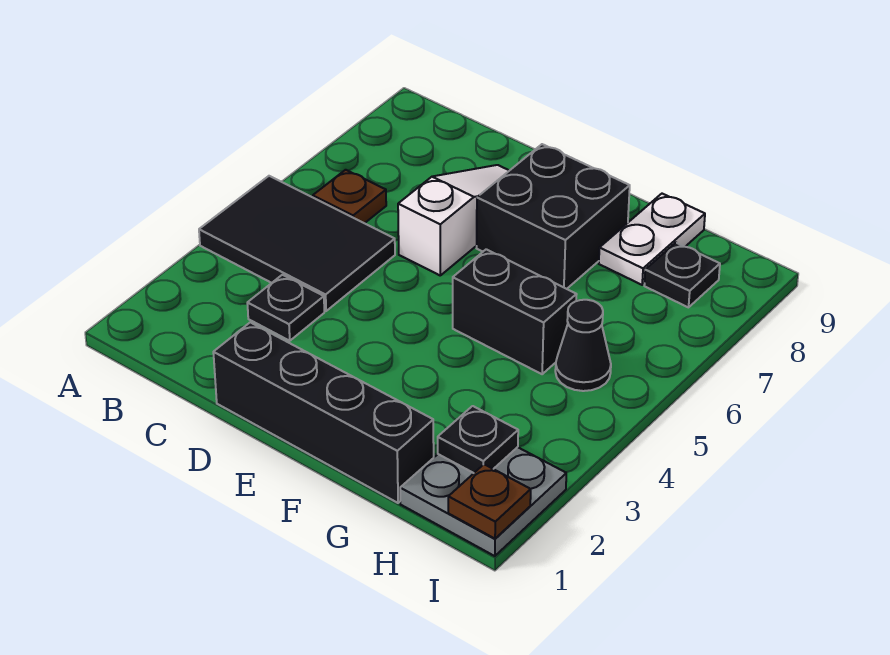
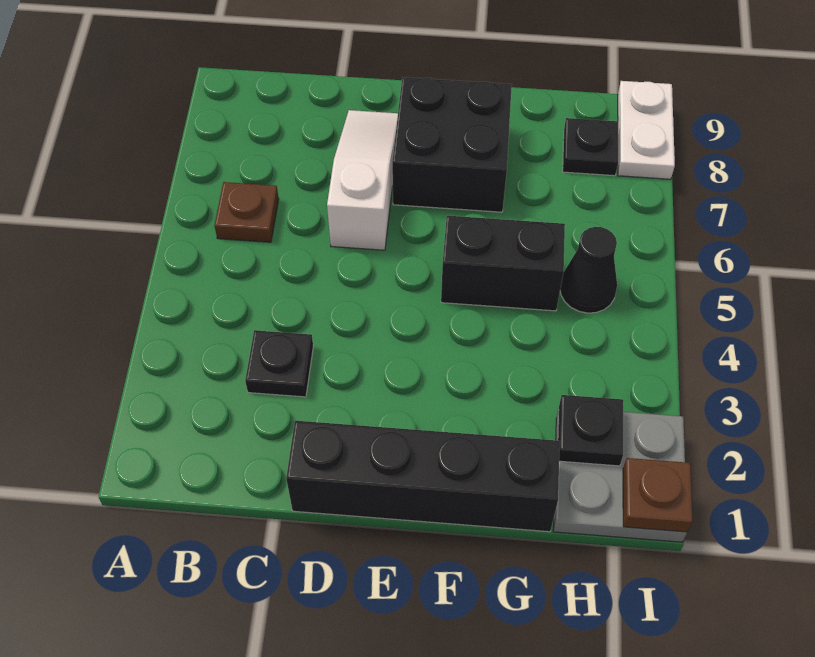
black tile A4:C5 level 1 -> none
white plate G8:G9 level 1 -> white plate I8:I9 level 1

